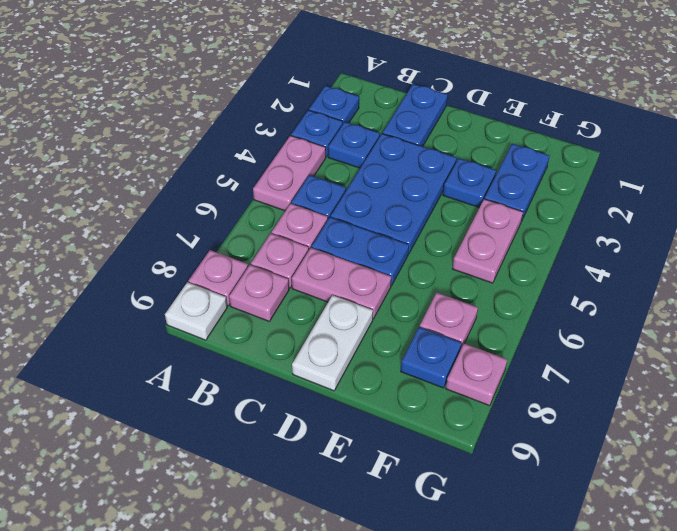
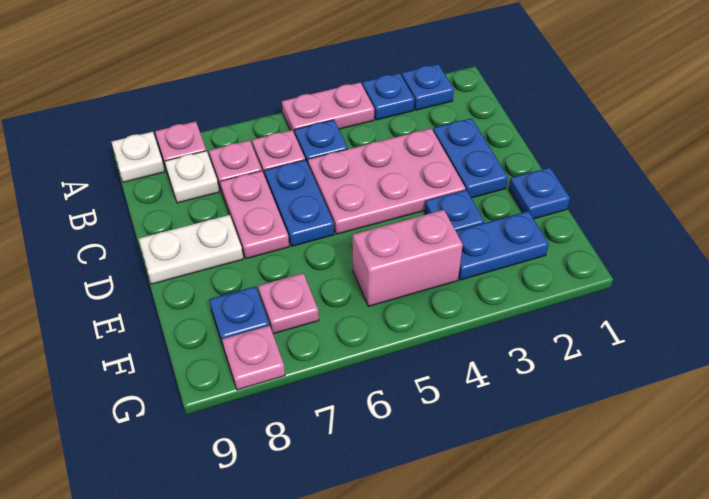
blue plate B3 level 1 -> blue plate E1 level 1
pink plate B8 level 1 -> white plate B8 level 1
blue plate C1:C2 level 1 -> blue plate C2:D2 level 1
blue plate C3:D5 level 1 -> pink plate C3:D5 level 1
pink plate F4:F5 level 1 -> pink brick F4:F5 level 1

